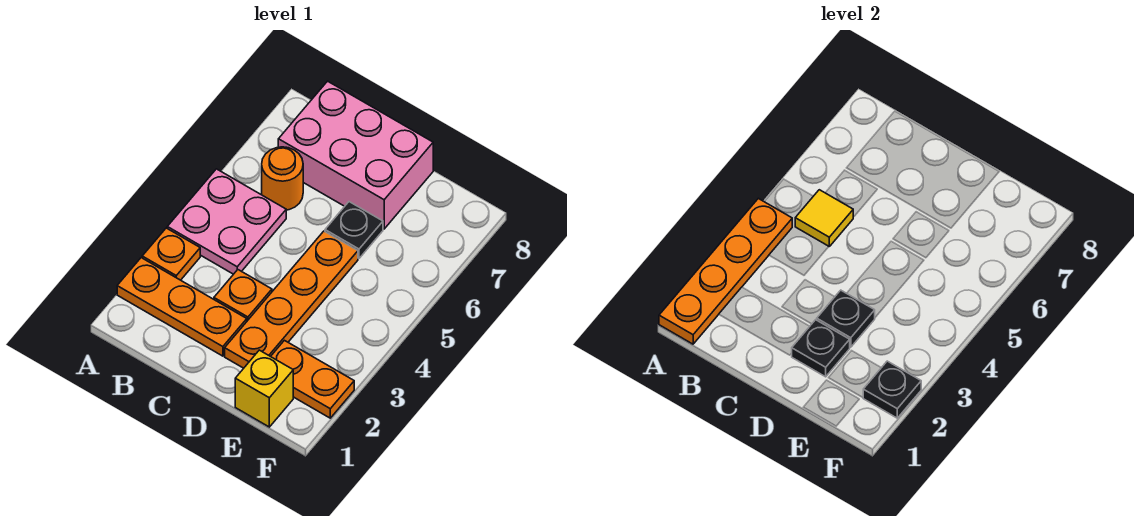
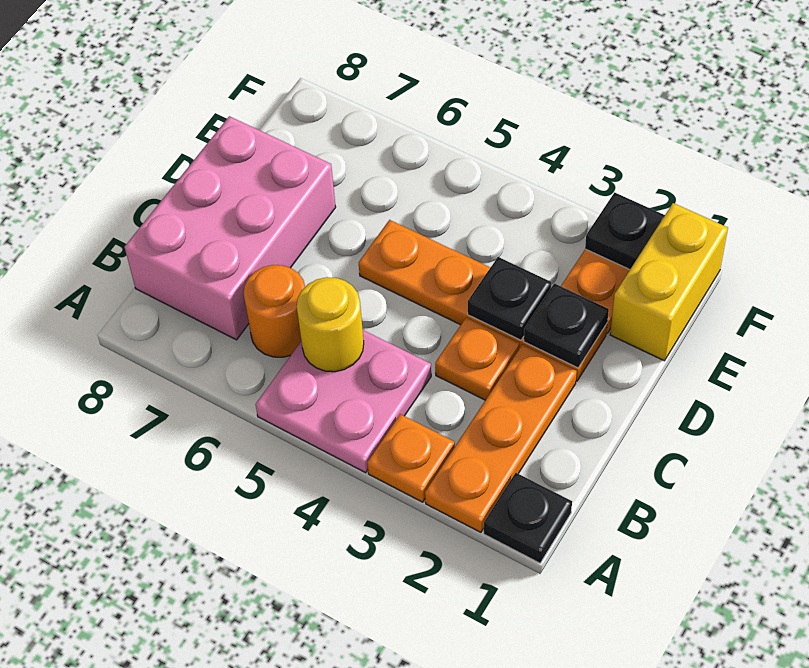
orange plate A1:A4 level 2 -> none
yellow tile B5 level 2 -> yellow round brick B5 level 2
black plate D6 level 1 -> black plate A1 level 1
yellow brick E1 level 1 -> yellow brick E1:F1 level 1

